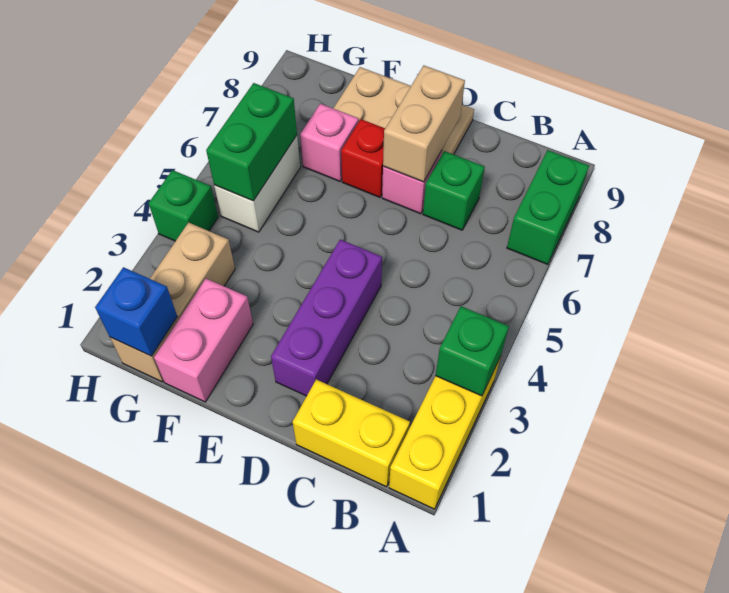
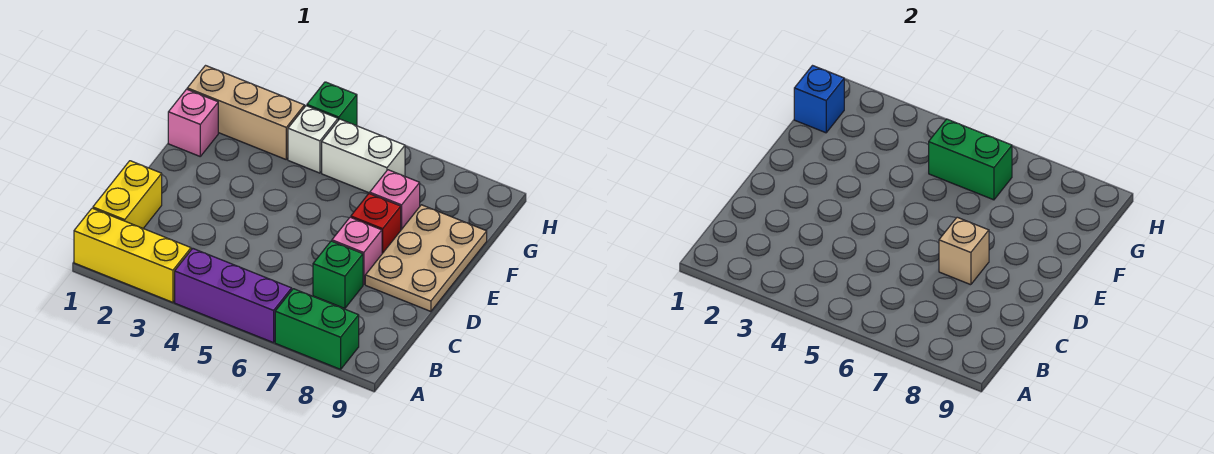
green brick A3 level 2 -> none
purple brick D2:D4 level 1 -> purple brick A4:A6 level 1
tan brick D7:D8 level 2 -> tan brick D7 level 2
pink brick F1:F2 level 1 -> pink brick F1 level 1
none -> white brick G4 level 1

